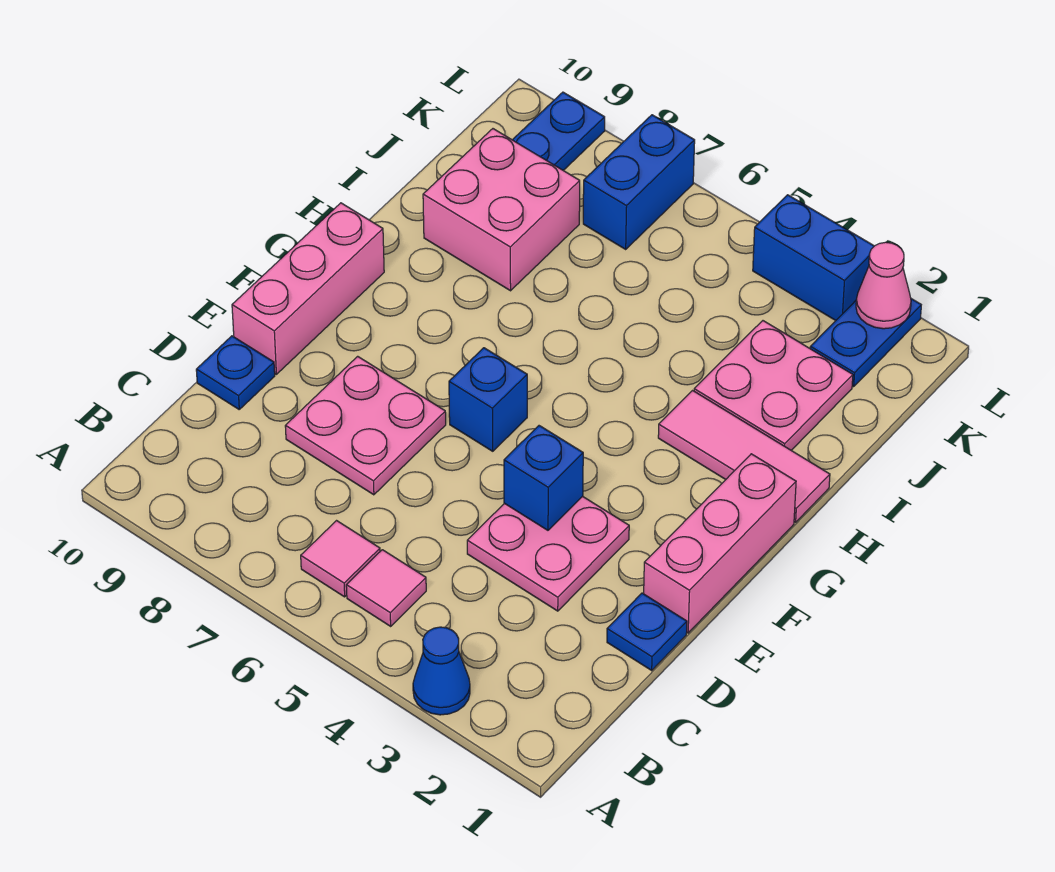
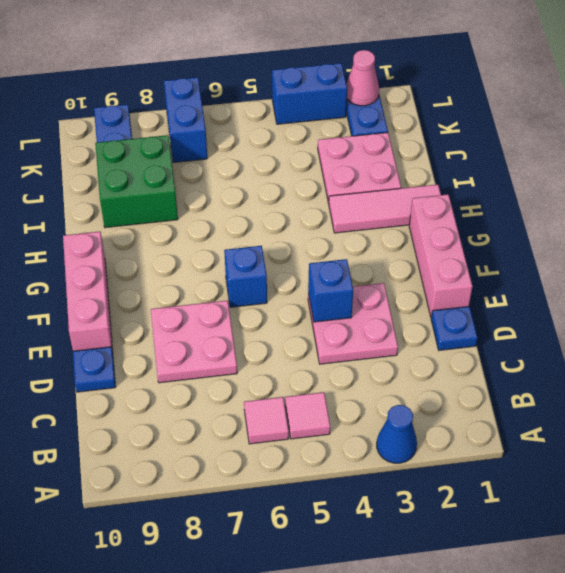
pink brick I8:J9 level 1 -> green brick I8:J9 level 1

